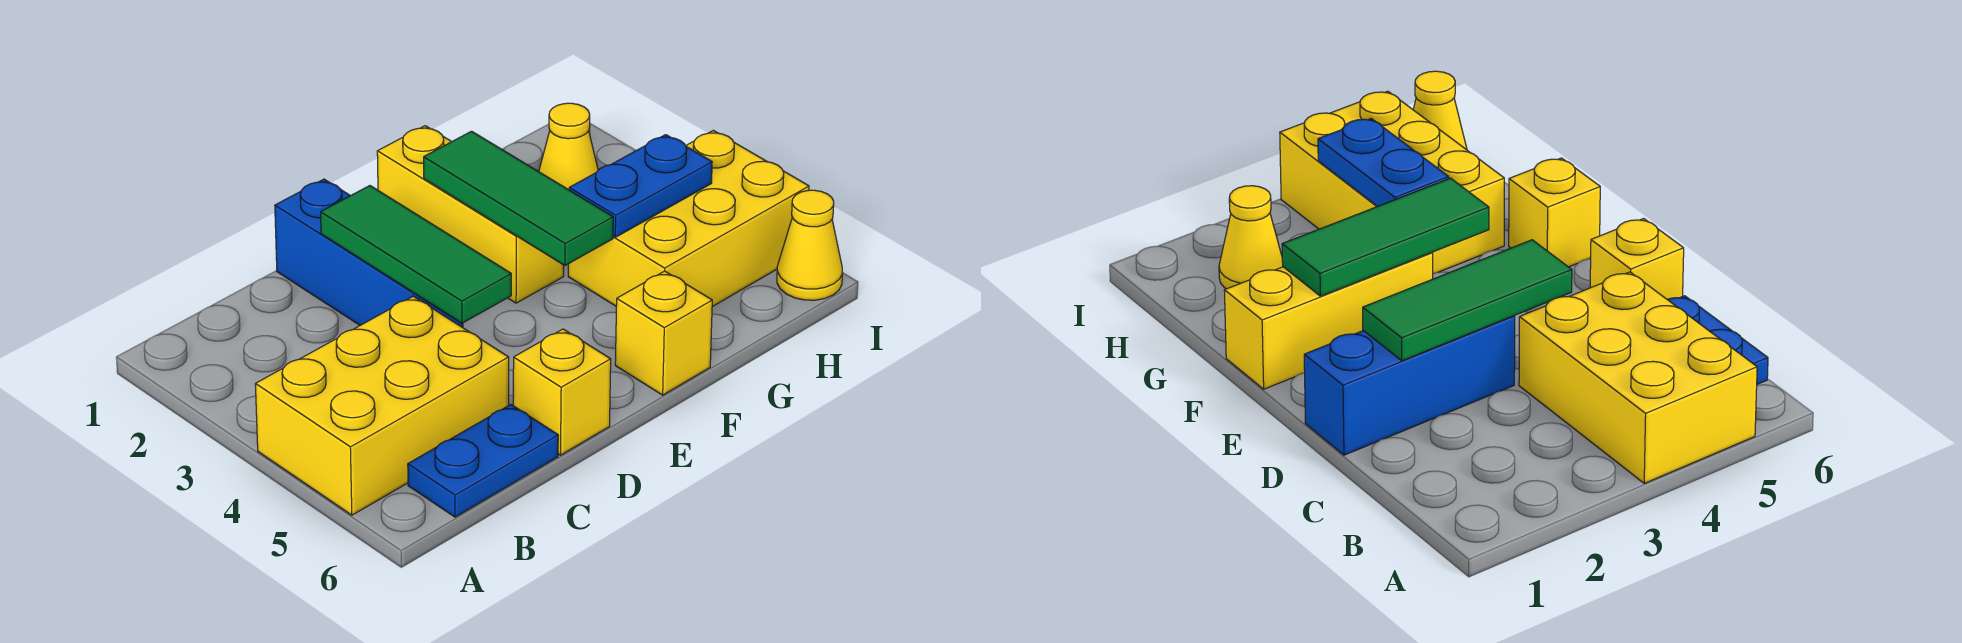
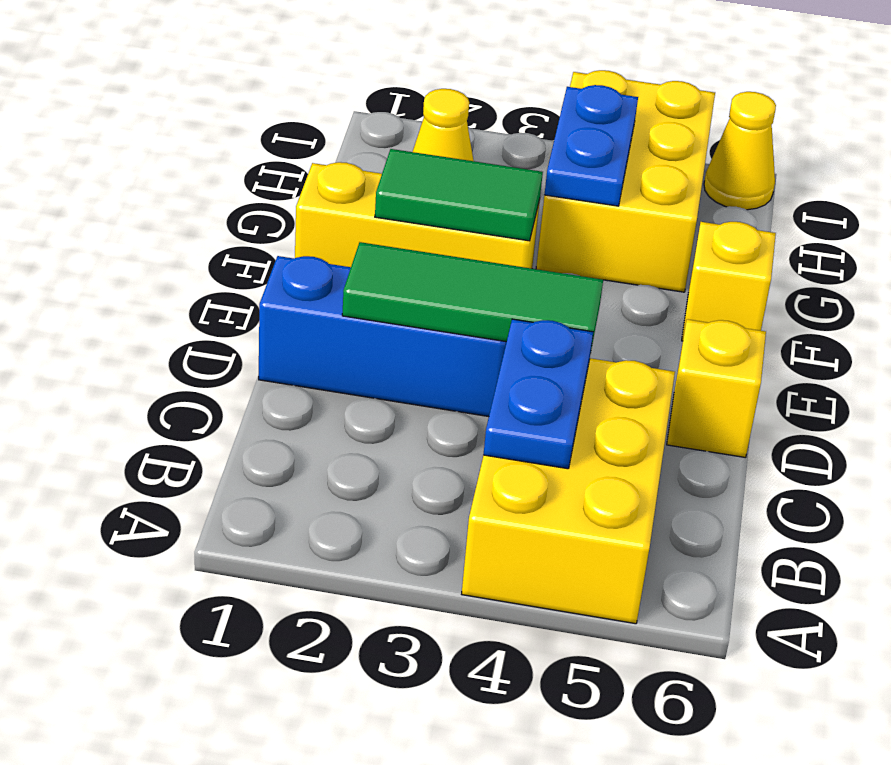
blue plate B6:C6 level 1 -> blue plate B4:C4 level 2
green tile F2:F4 level 2 -> green tile F2:F3 level 2

